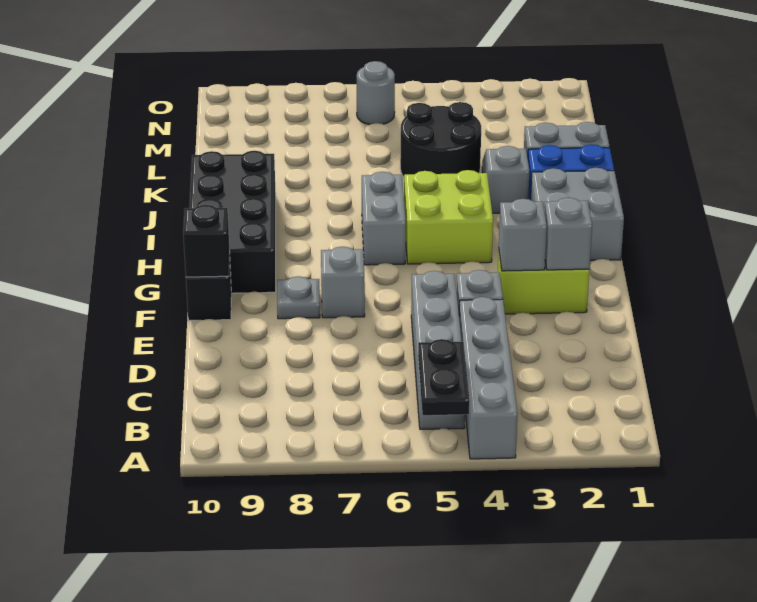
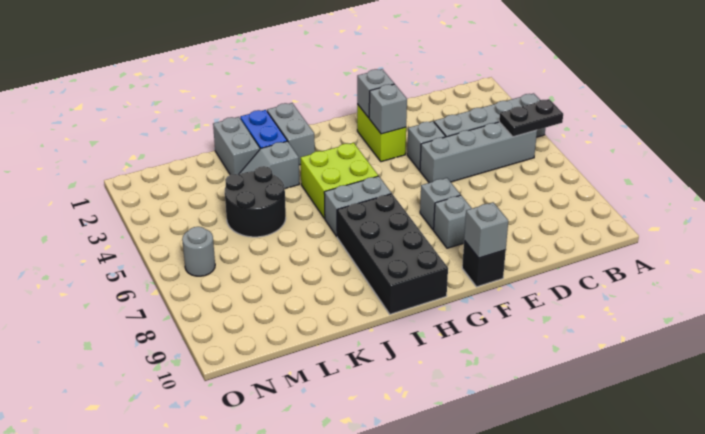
grey plate F8 level 1 -> grey brick F8 level 1
black brick F10 level 2 -> grey brick F10 level 2
black brick G9:J10 level 1 -> black brick H7:I10 level 1
grey brick H1:I2 level 1 -> grey brick I1:I2 level 1

